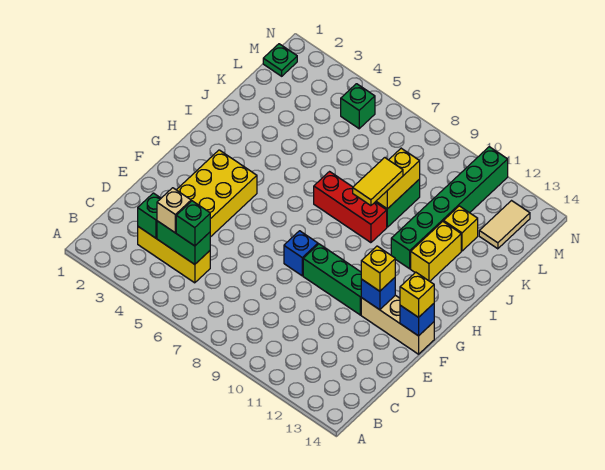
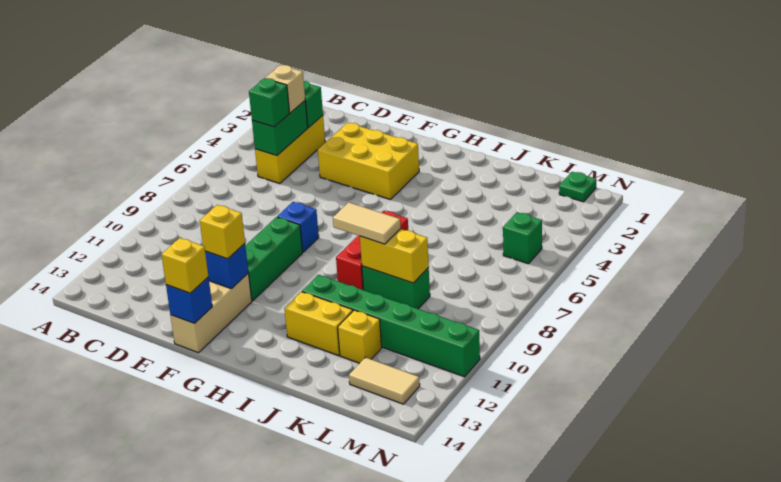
yellow tile I9:J9 level 3 -> tan tile I9:J9 level 3

